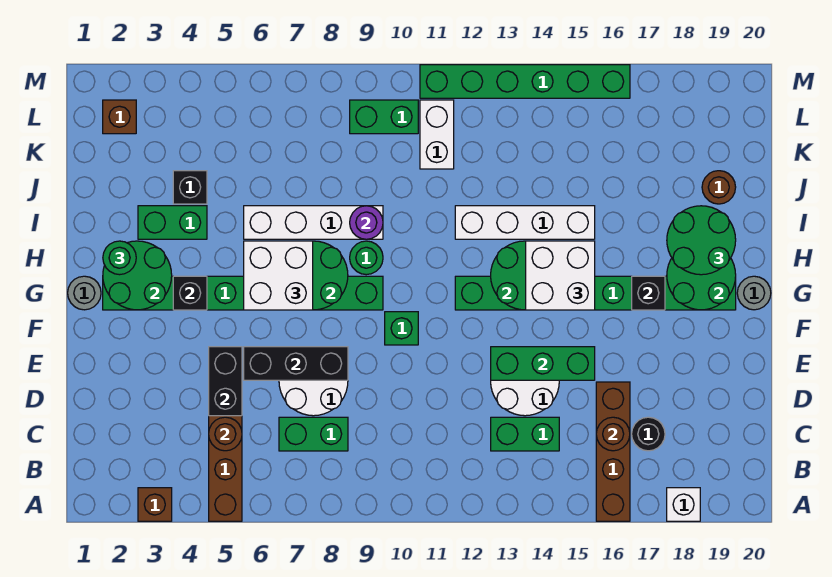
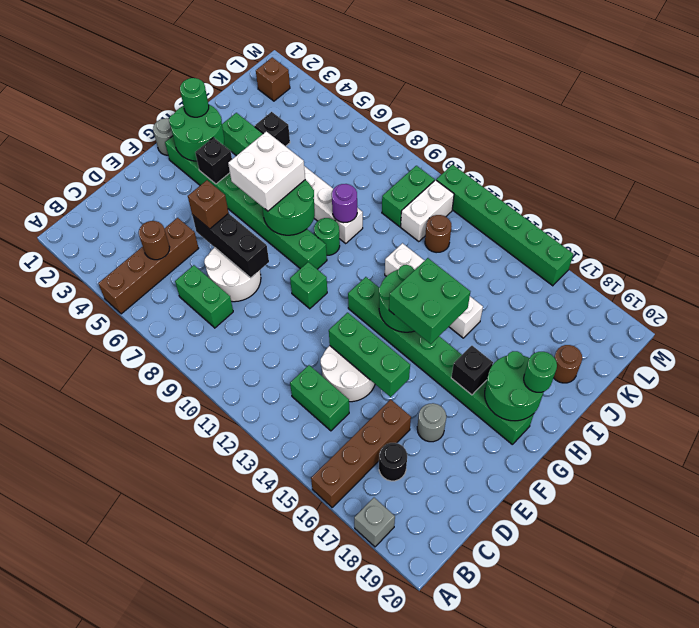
brown brick A3 level 1 -> brown brick E6 level 3
white brick A18 level 1 -> grey brick A18 level 1
brown round brick C16 level 2 -> brown round brick K12 level 1
black brick D5:E5 level 2 -> none
white brick G14:H15 level 3 -> green brick G14:H15 level 3
grey round brick G20 level 1 -> grey round brick E17 level 1
green round brick H18:I19 level 3 -> green round brick H19 level 3
green brick L9:L10 level 1 -> green brick K10:L10 level 1

